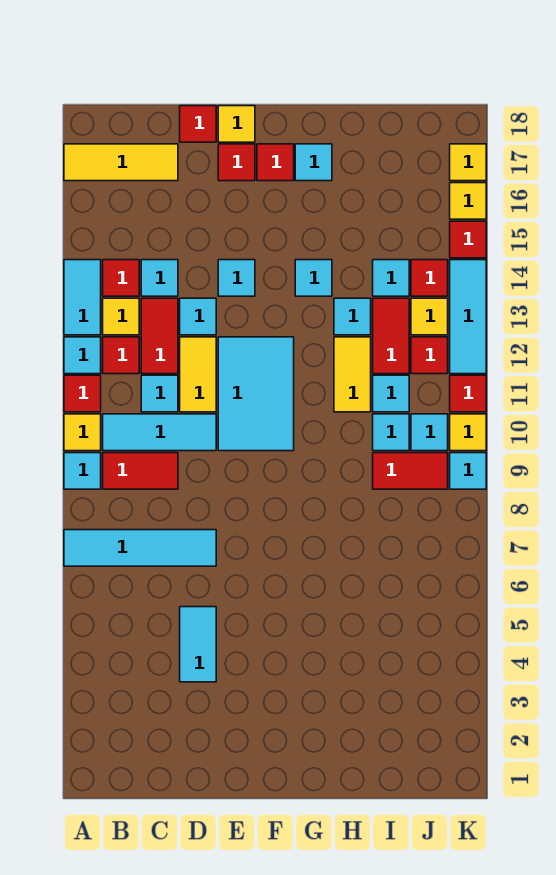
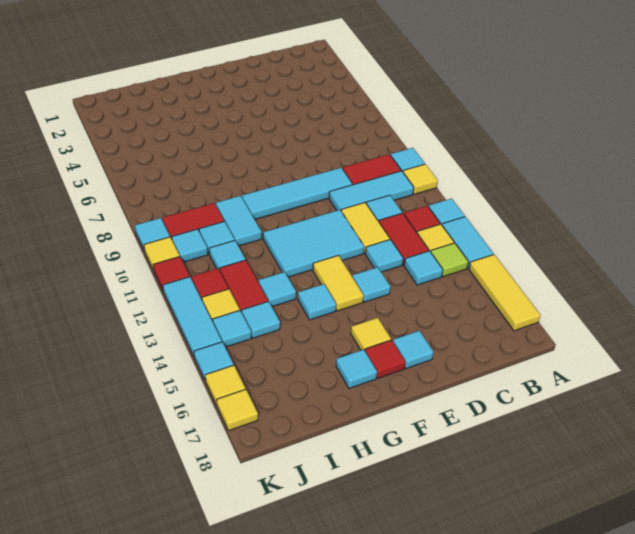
cyan tile A7:D7 level 1 -> cyan tile D9:G9 level 1
red tile A11 level 1 -> none
yellow tile A17:C17 level 1 -> yellow tile A15:A17 level 1
red tile B14 level 1 -> lime tile B14 level 1
cyan tile D4:D5 level 1 -> cyan tile H9:H10 level 1
red tile D18 level 1 -> none
cyan tile E10:F12 level 1 -> cyan tile E11:G12 level 1
red tile E17 level 1 -> cyan tile E17 level 1
yellow tile E18 level 1 -> yellow tile F16 level 1
yellow tile H11:H12 level 1 -> yellow tile F13:F14 level 1
red tile J14 level 1 -> cyan tile J14 level 1
red tile K15 level 1 -> cyan tile K15 level 1

